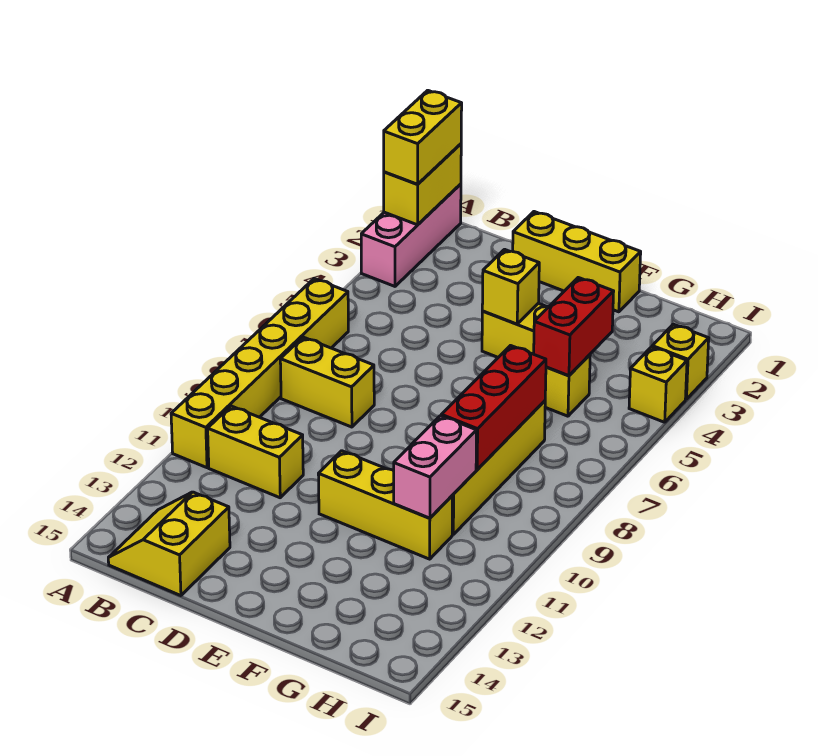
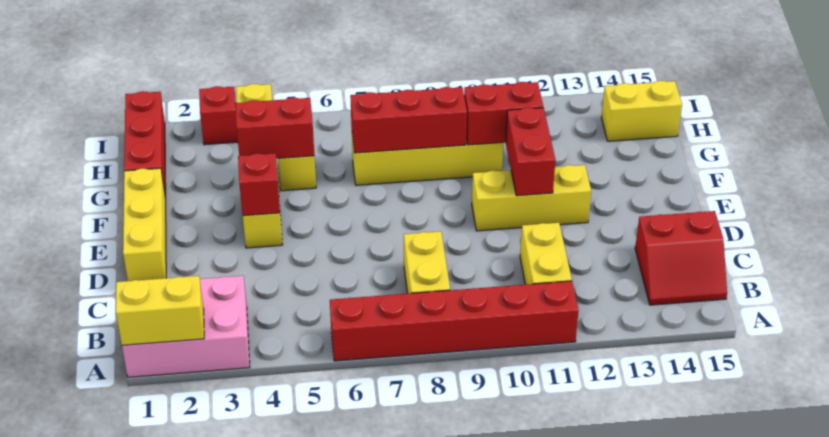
pink brick A1:A3 level 1 -> pink brick A1:B3 level 1
yellow brick A1:A2 level 3 -> yellow brick H14:H15 level 1
yellow brick A6:A11 level 1 -> red brick A6:A11 level 1
yellow slope B14:C15 level 1 top C -> red slope B14:C15 level 1 top C
yellow brick E4 level 2 -> red brick E4 level 2
yellow brick E11:G11 level 1 -> yellow brick E10:E12 level 1
none -> red brick E11:F11 level 2
none -> red brick G1:I1 level 1
pink brick G10:G11 level 2 -> red brick G10:G11 level 2
yellow brick I3 level 1 -> red brick I3 level 1

